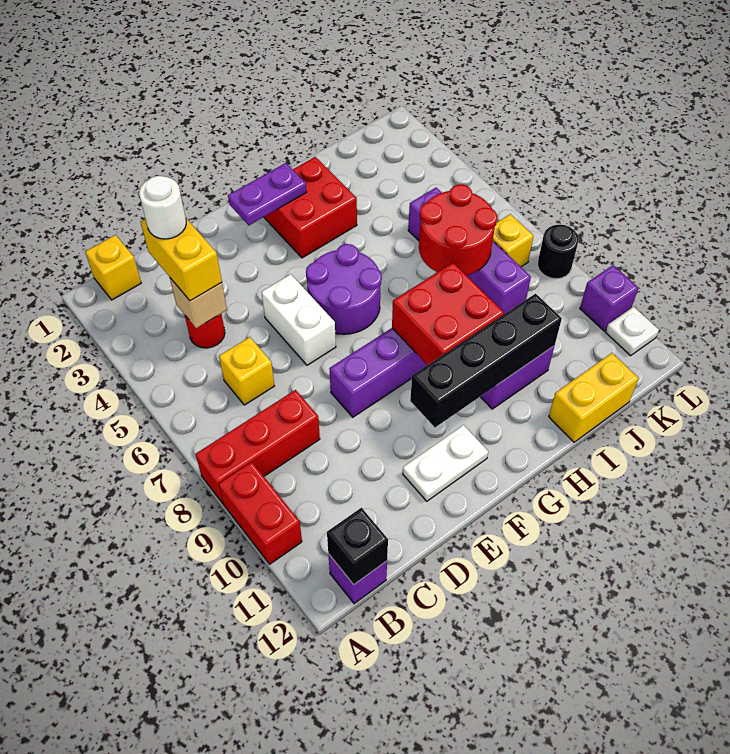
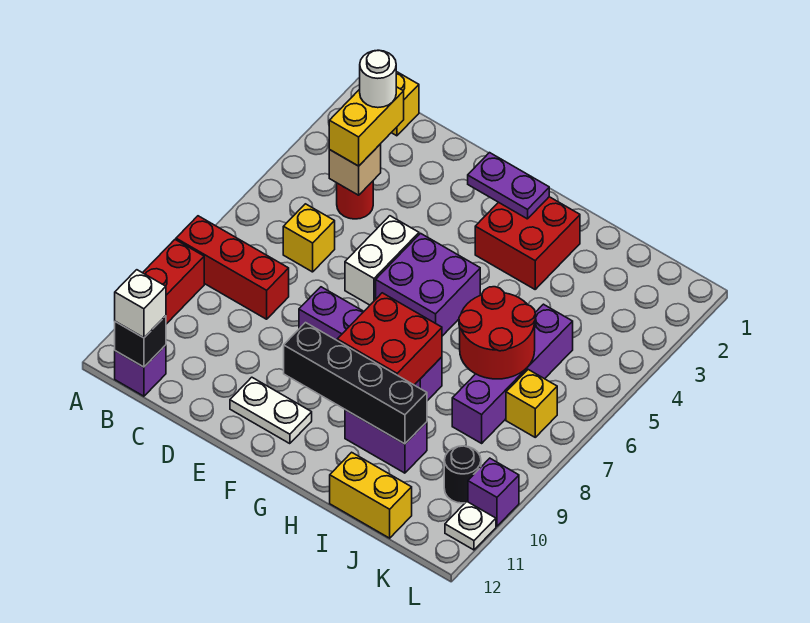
none -> white brick B12 level 3
purple round brick F5:G6 level 1 -> purple brick F5:G6 level 1
black round brick L8 level 1 -> black round brick K10 level 1

